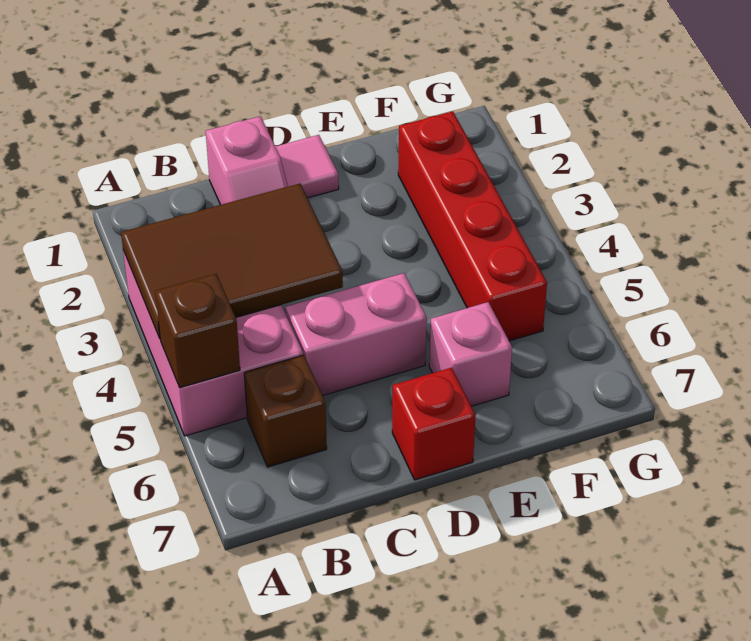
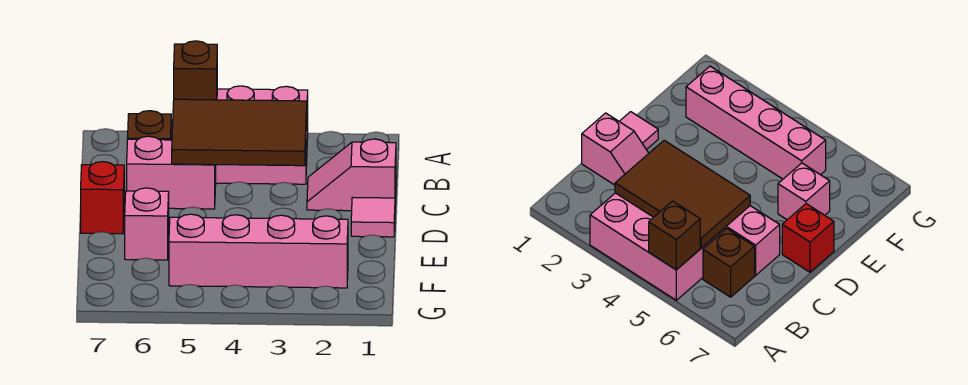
brown tile A3:C4 level 2 -> brown tile B3:C5 level 2
pink brick C5:D5 level 1 -> pink brick C5:C6 level 1
red brick F2:F5 level 1 -> pink brick F2:F5 level 1

